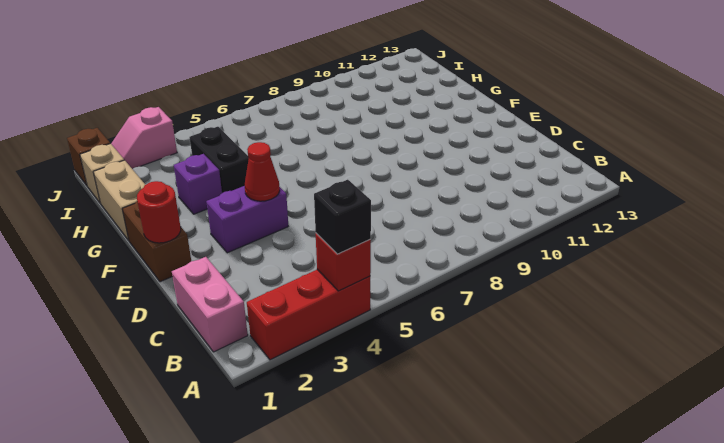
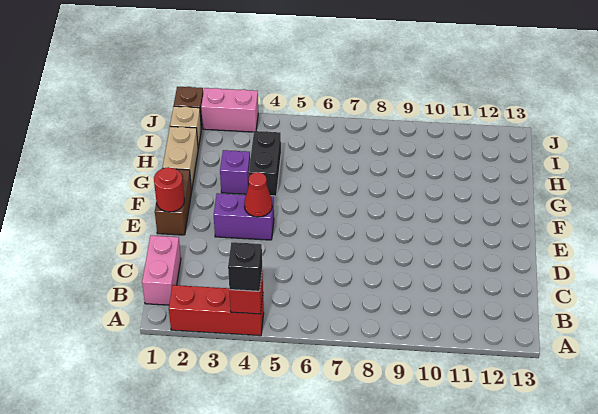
pink slope J2:J3 level 1 top 3 -> pink brick J2:J3 level 1

